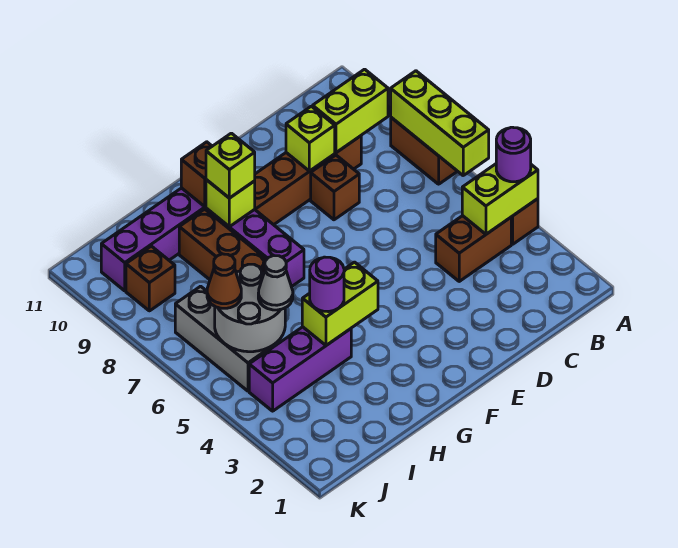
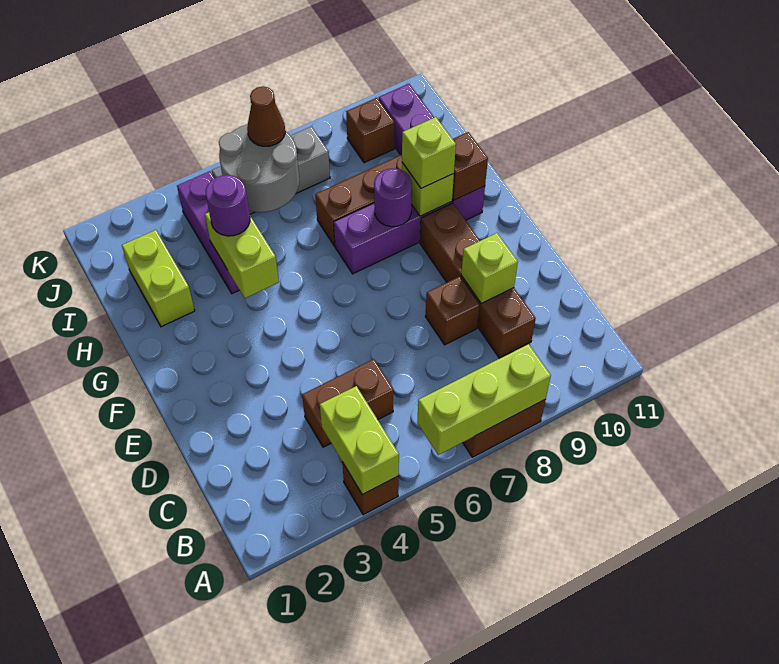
purple round brick A4 level 3 -> purple round brick G8 level 2
brown brick B4:C4 level 1 -> brown brick C4:C5 level 1
lime brick B9:C9 level 2 -> lime brick H2:I2 level 1
grey cone I5 level 3 -> none

